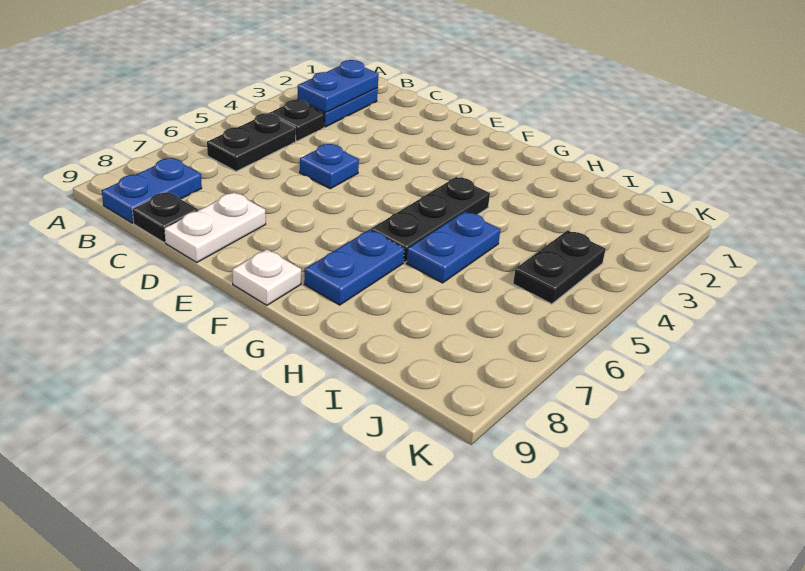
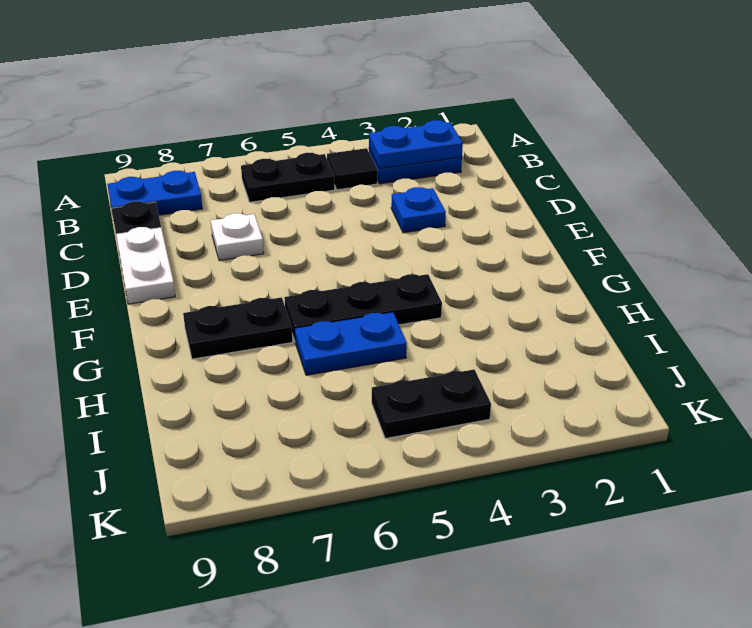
black plate B4 level 1 -> black tile B4 level 1
blue plate D5 level 1 -> blue plate D3 level 1
white plate D8:D9 level 1 -> white plate D9:E9 level 1
white plate F9 level 1 -> white plate D7 level 1
blue plate G7:G8 level 1 -> black plate G7:G8 level 1

